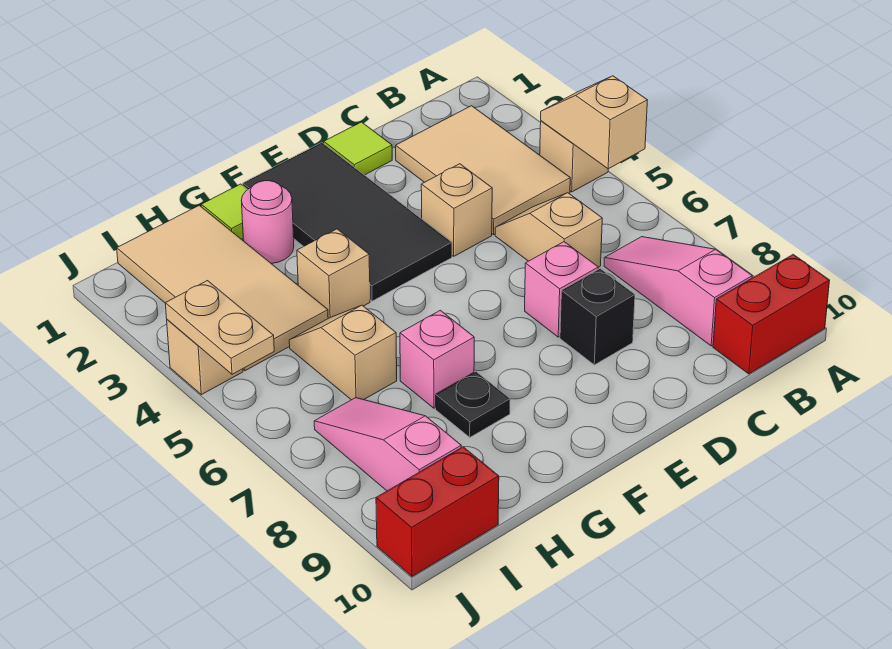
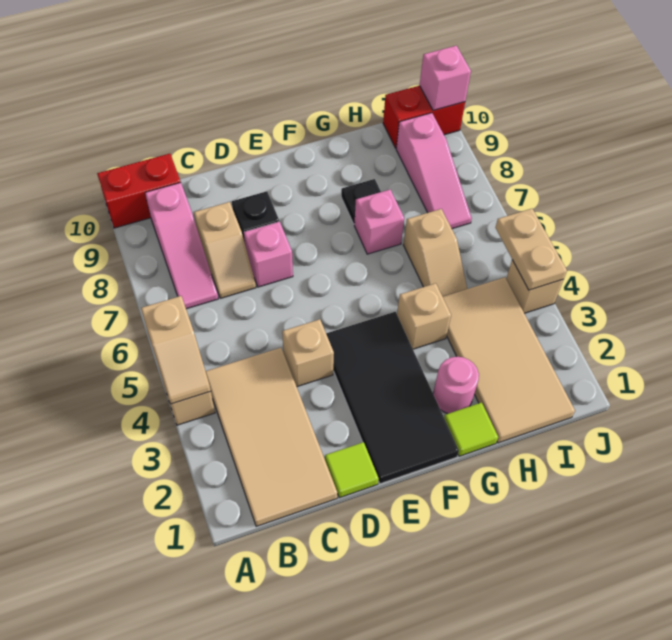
tan tile B2:C4 level 1 -> tan tile B1:C4 level 1
tan slope C5:C6 level 1 top 6 -> tan slope C7:C8 level 1 top 8
none -> pink brick J10 level 2

